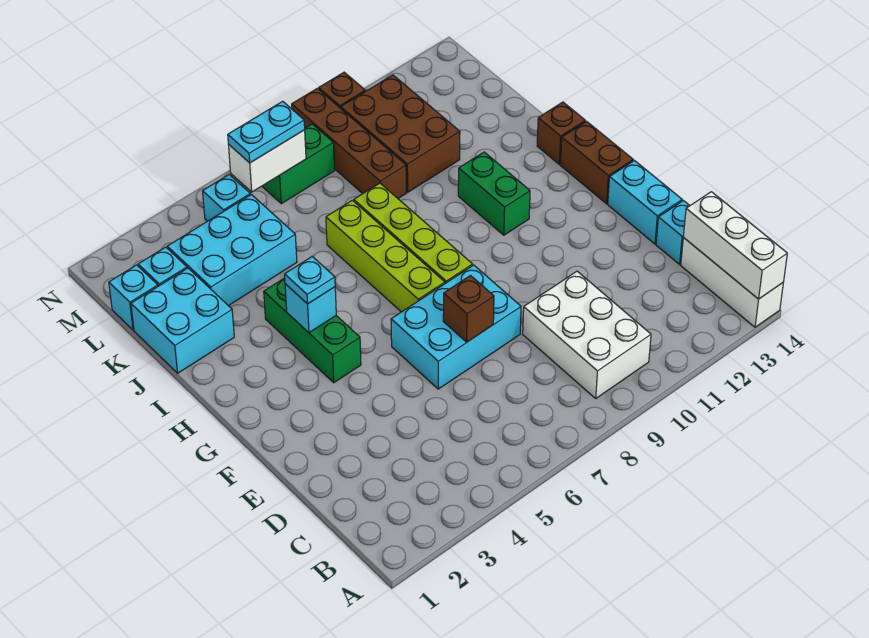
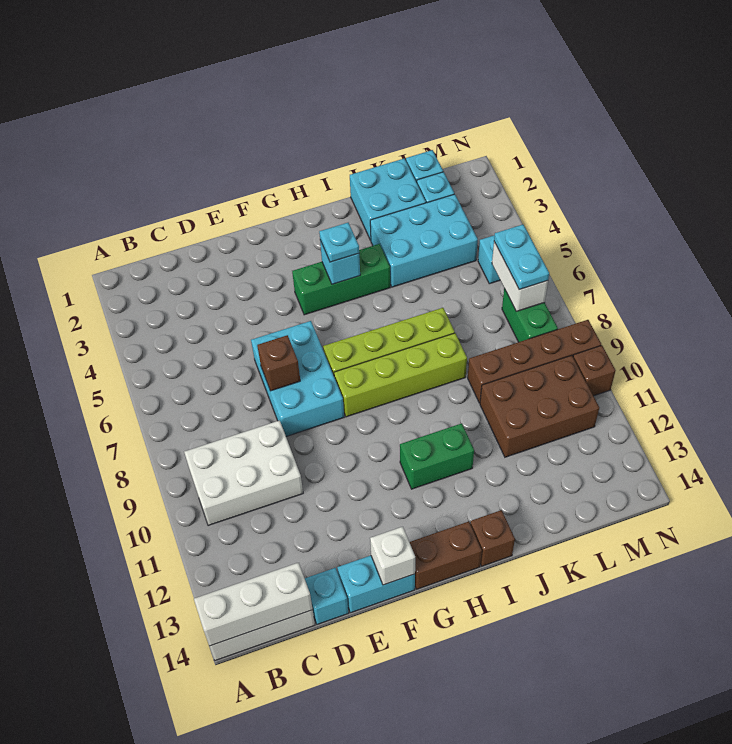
none -> white brick F14 level 2
cyan brick K3:L5 level 1 -> cyan brick J3:L4 level 1

